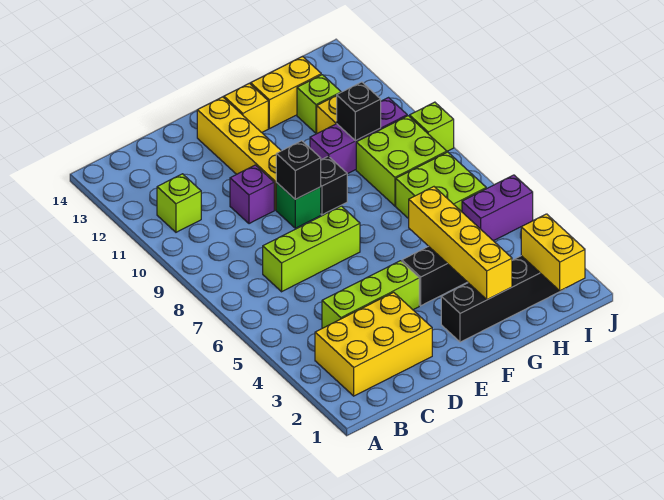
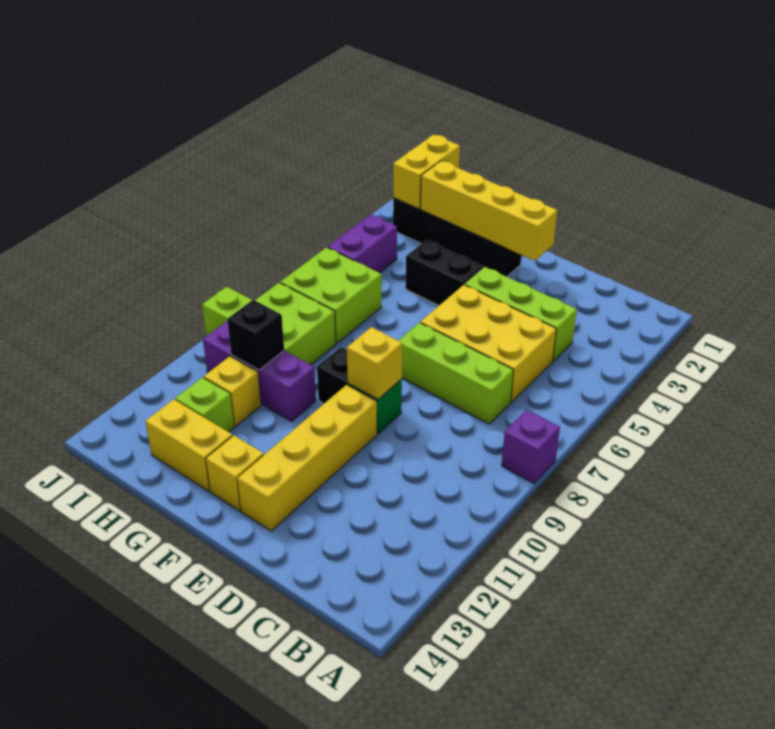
yellow brick B2:D3 level 1 -> yellow brick C5:E6 level 1
lime brick B11 level 1 -> none
purple brick D10 level 1 -> purple brick A8 level 1
black brick E9 level 2 -> yellow brick E9 level 2
yellow brick G2:G5 level 2 -> yellow brick E2:H2 level 2
purple brick I5:J5 level 1 -> purple brick I4:I5 level 1

